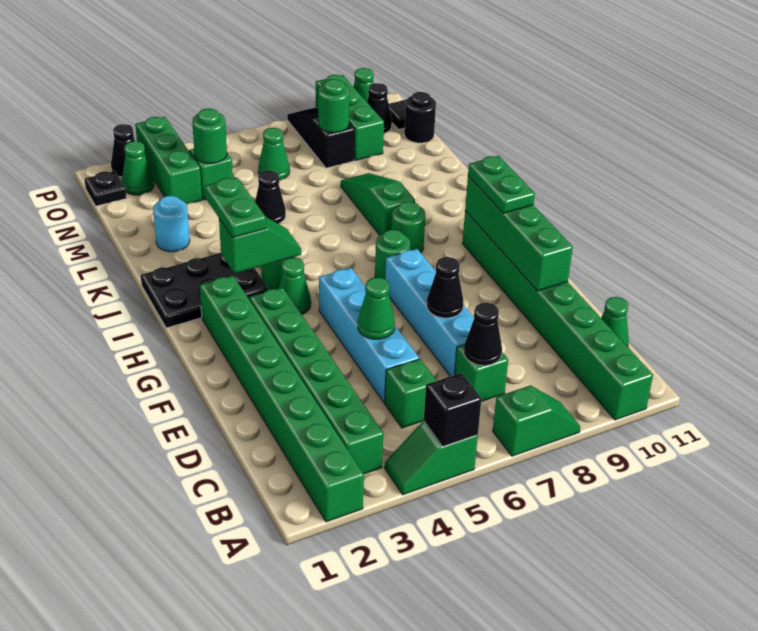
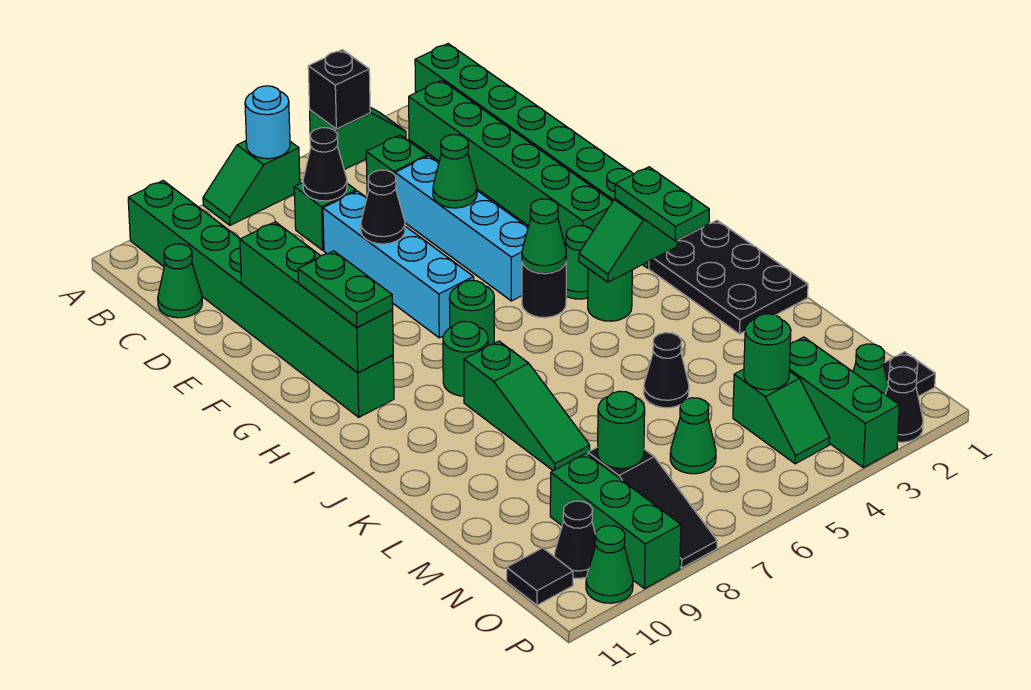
none -> green cone H5 level 2
black plate I1:J3 level 1 -> black plate I1:K2 level 1
cyan round brick L2 level 1 -> cyan round brick A7 level 2
black round brick N11 level 1 -> black round brick H5 level 1

